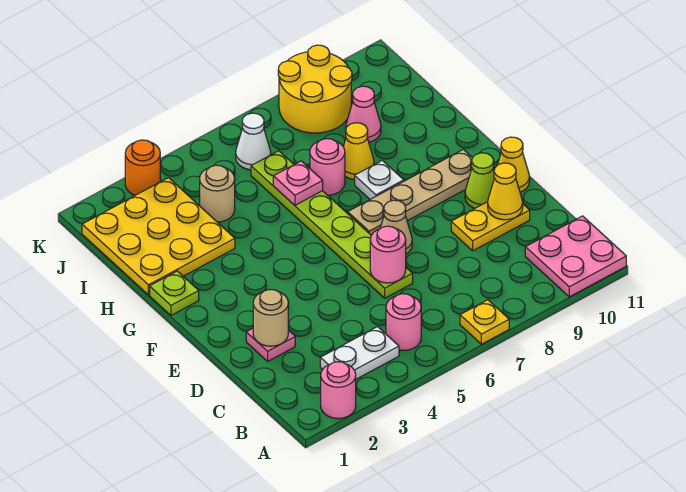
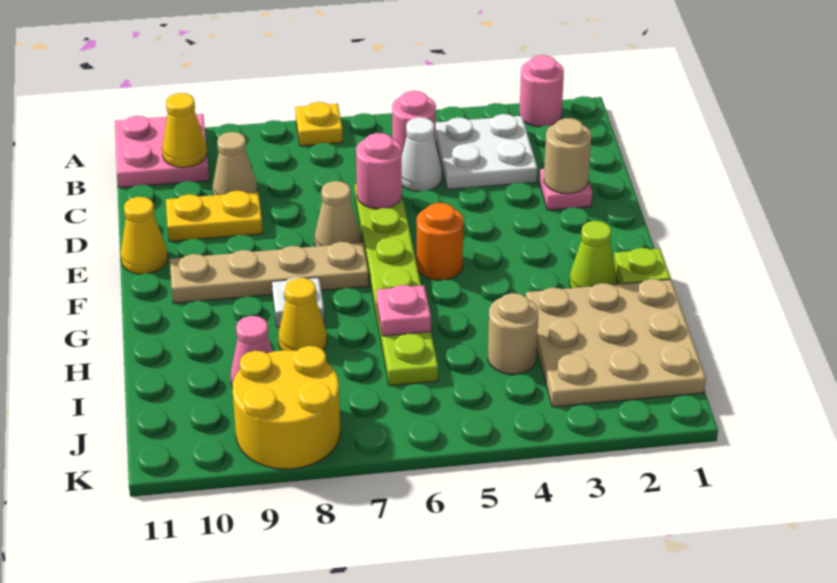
white plate B3:B4 level 1 -> white plate B3:C4 level 1
none -> tan cone C9 level 1
yellow cone D10 level 2 -> yellow cone B10 level 2
lime cone E10 level 1 -> lime cone G2 level 1
yellow plate H1:J3 level 1 -> tan plate H1:J3 level 1
pink round brick H7 level 1 -> none
white cone J6 level 1 -> white cone C5 level 1
orange round brick K3 level 1 -> orange round brick F5 level 1

